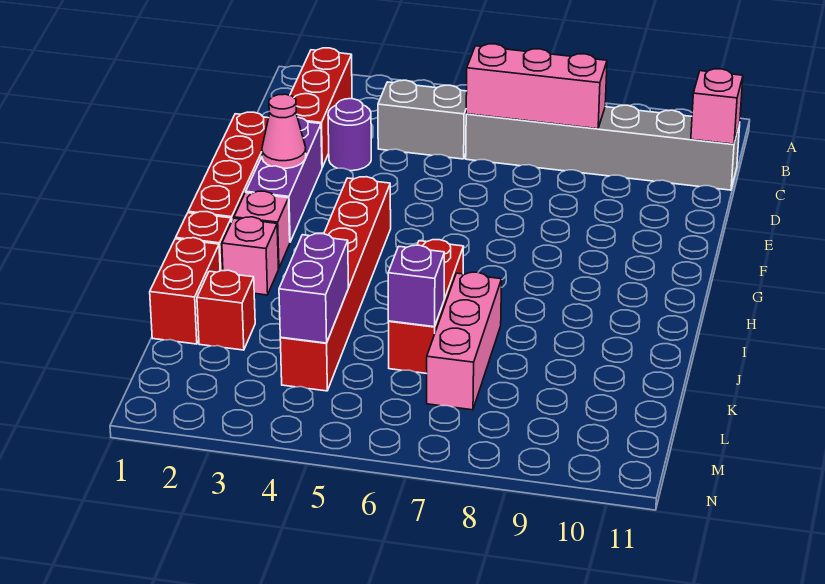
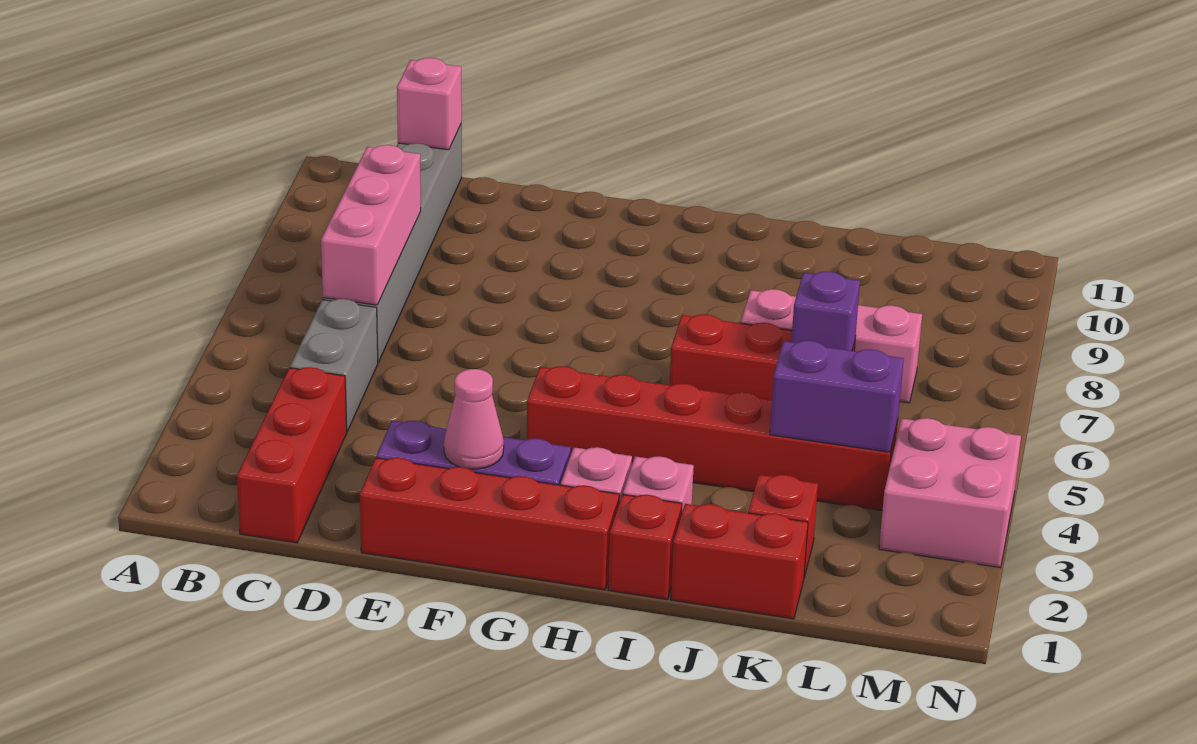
red brick B2:D2 level 1 -> red brick C1:C3 level 1
purple round brick D3 level 1 -> none
none -> pink brick M3:N4 level 1

